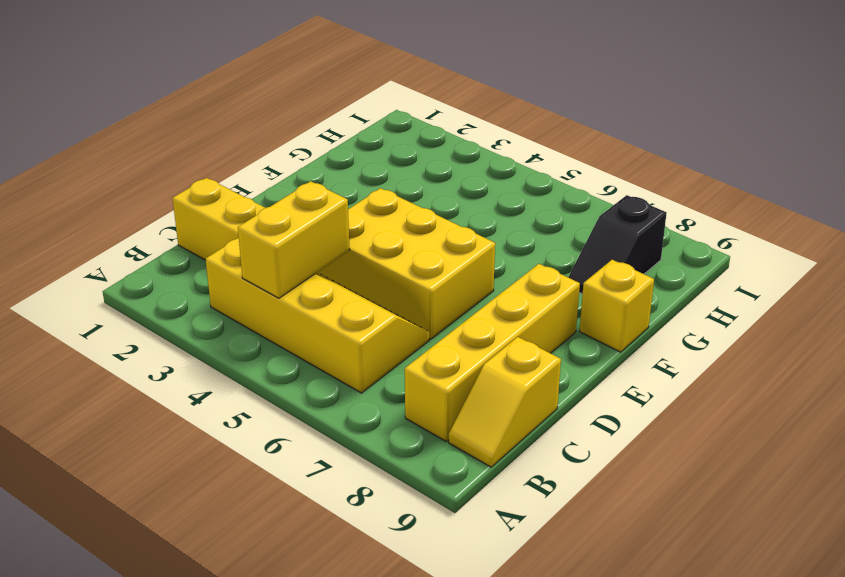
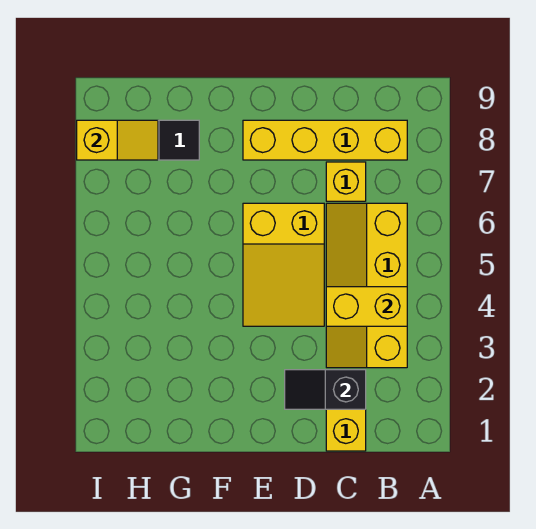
yellow slope B9:C9 level 1 top C -> yellow slope H8:I8 level 2 top I
none -> black slope C2:D2 level 2 top C
yellow brick D4:E6 level 1 -> yellow slope D4:E6 level 1 top 6
yellow brick F9 level 1 -> yellow brick C7 level 1

